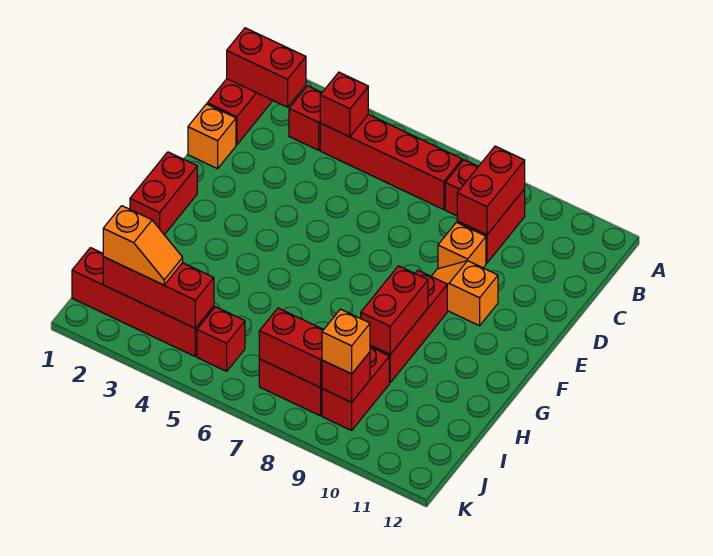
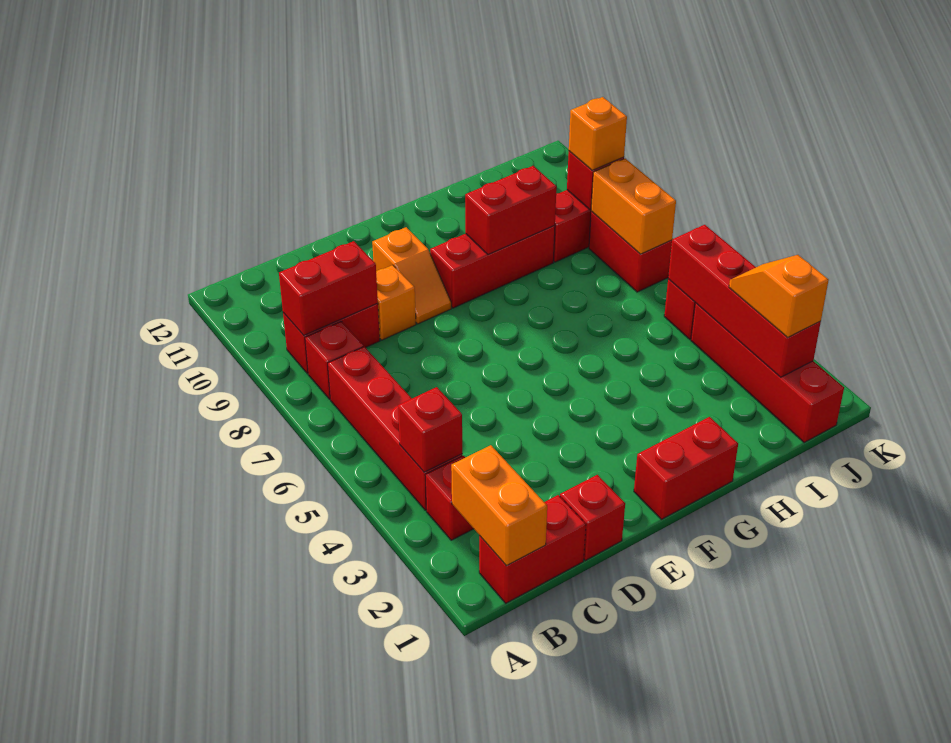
red brick B1:B2 level 2 -> orange brick B1:B2 level 2
orange brick D1 level 1 -> red brick D1 level 1
red brick J2:J4 level 2 -> red brick J2:J5 level 2
red brick J7:J8 level 2 -> orange brick J7:J8 level 2

